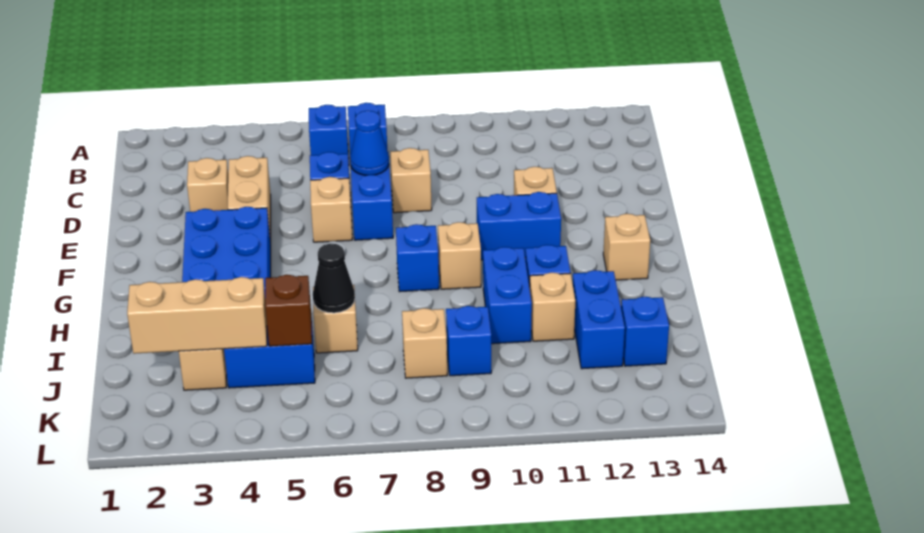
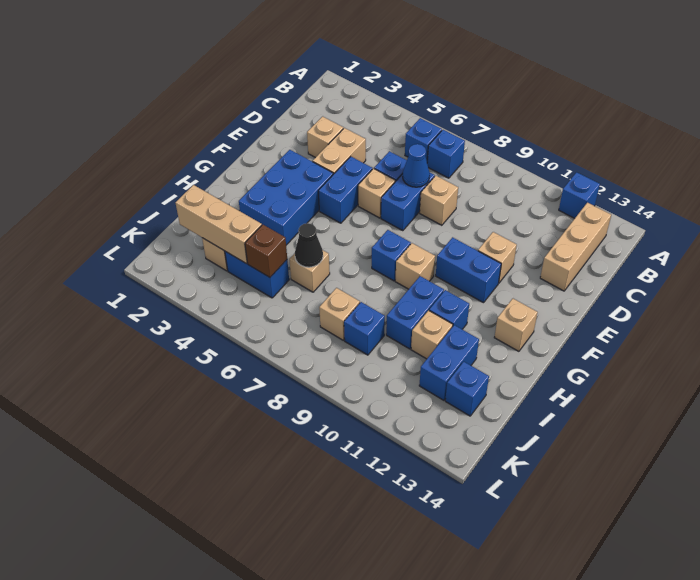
none -> blue brick A12 level 1
none -> tan brick B13:D13 level 1
none -> blue brick E5:F5 level 1

